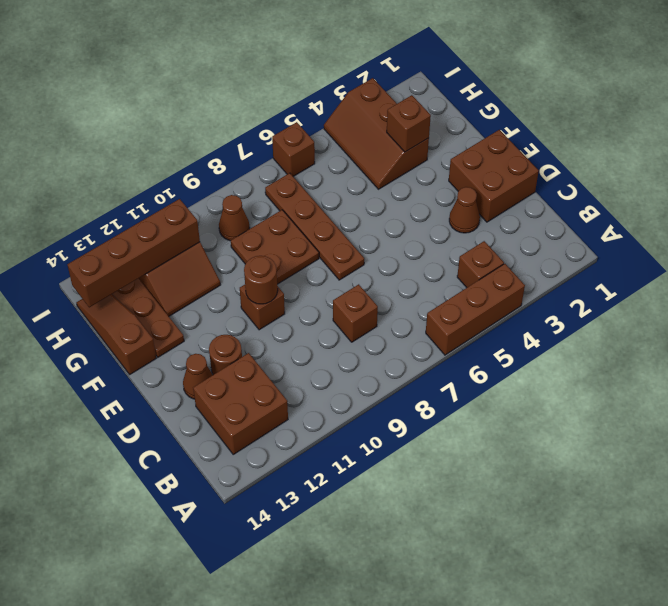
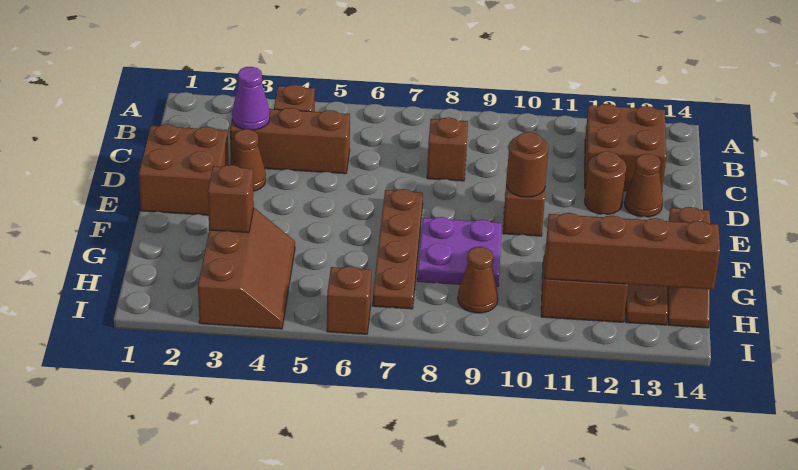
brown brick A4:A6 level 1 -> brown brick C3:C5 level 1
none -> purple cone C3 level 2
brown plate F8:G9 level 1 -> purple plate F8:G9 level 1

